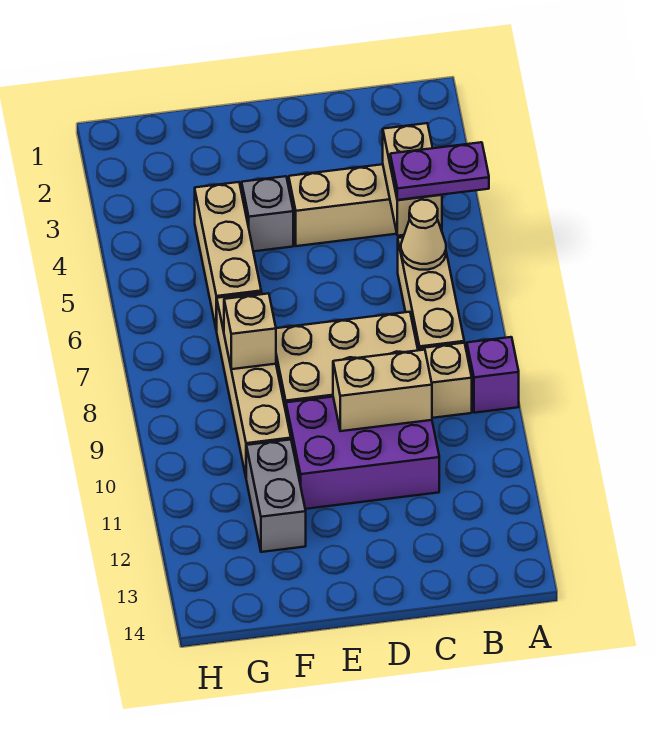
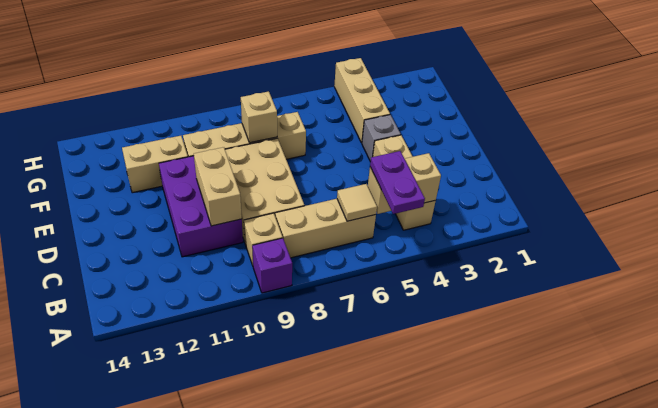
tan cone B6 level 2 -> tan tile B6 level 2
tan brick F4:F6 level 1 -> tan brick F4:H4 level 1
grey brick F11:F12 level 1 -> tan brick F11:F12 level 1

